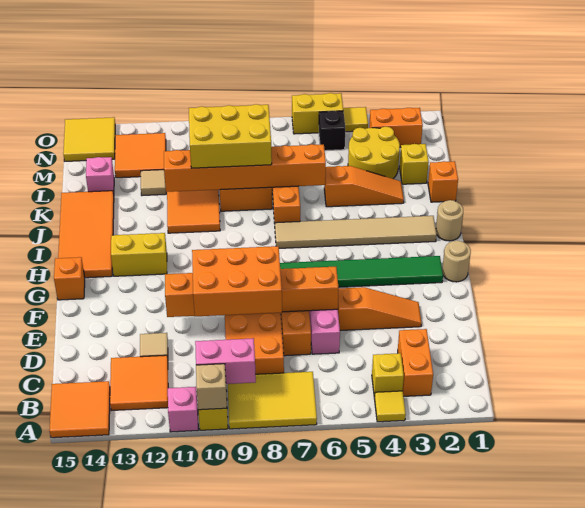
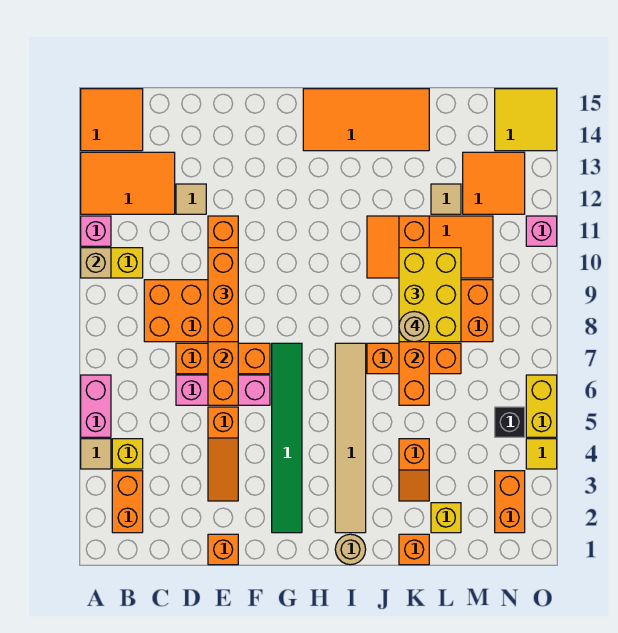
yellow tile A4 level 1 -> tan tile A4 level 1
yellow tile A7:B9 level 1 -> none
orange brick B3:C3 level 1 -> orange brick B2:B3 level 1
pink brick B9:B10 level 2 -> pink brick A5:A6 level 1
orange tile B12:C13 level 1 -> orange tile A12:C13 level 1
orange brick D8:E10 level 3 -> orange brick E8:E10 level 3
tan round brick G1 level 1 -> tan round brick K8 level 4
orange brick G15 level 1 -> orange brick E1 level 1
yellow brick H12:H13 level 1 -> none
orange slope K3:K5 level 1 top 5 -> orange slope K3:K4 level 1 top 4
yellow round brick L3:M4 level 1 -> none
pink brick L14 level 1 -> pink brick O11 level 1

